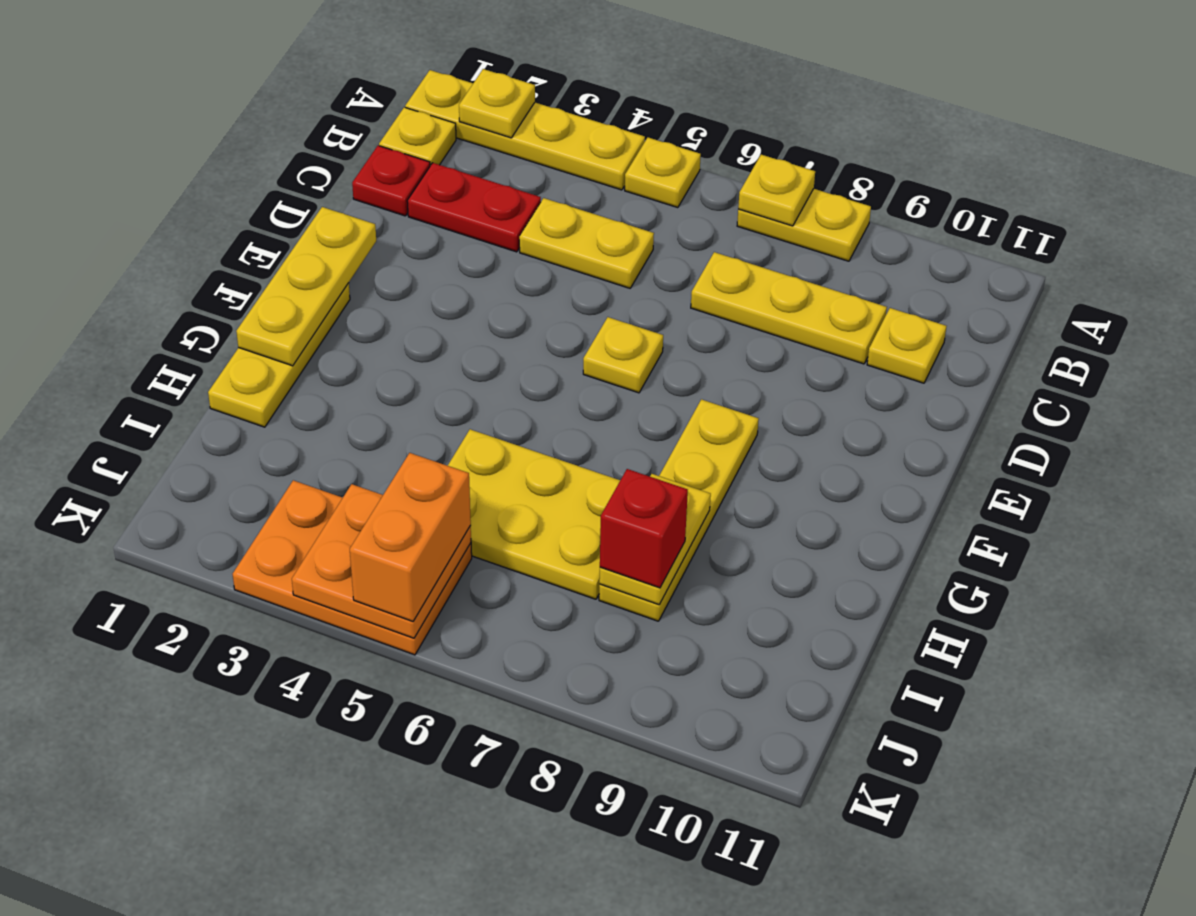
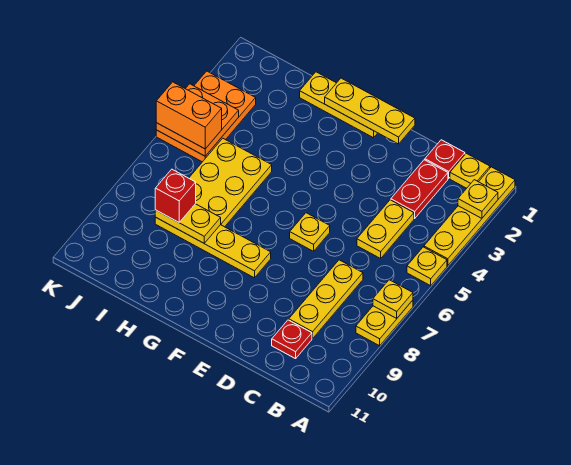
yellow plate C10 level 1 -> red plate C10 level 1

